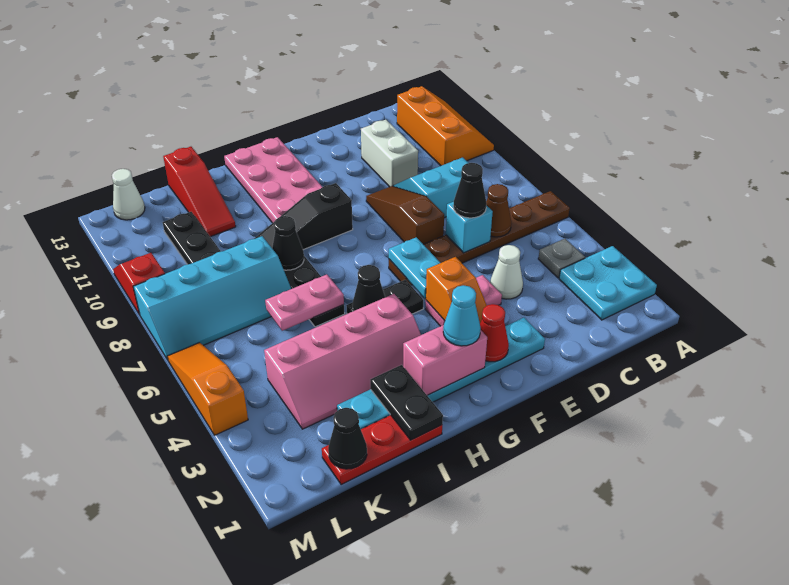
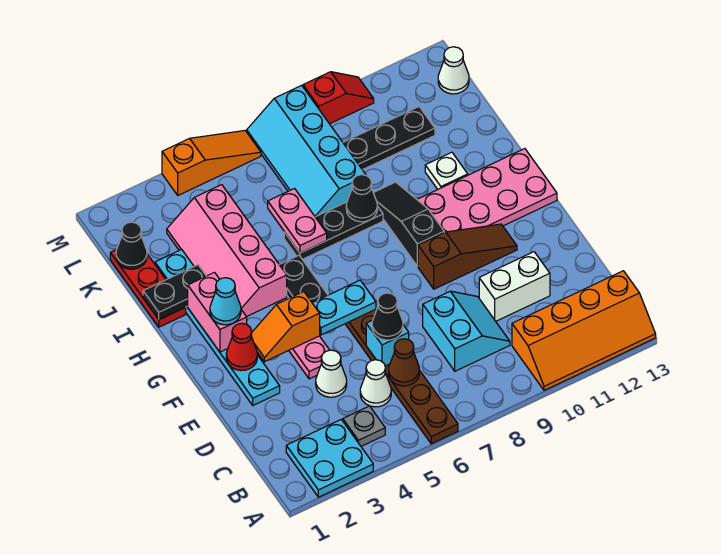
orange slope A10:B12 level 1 top B -> orange slope A10:B13 level 1 top B
none -> white cone C5 level 1
brown slope E7:E9 level 1 top 7 -> brown slope F9:F11 level 1 top 9
black cone H5 level 2 -> none
none -> white plate I11 level 1
red slope J11:J13 level 1 top 13 -> none

